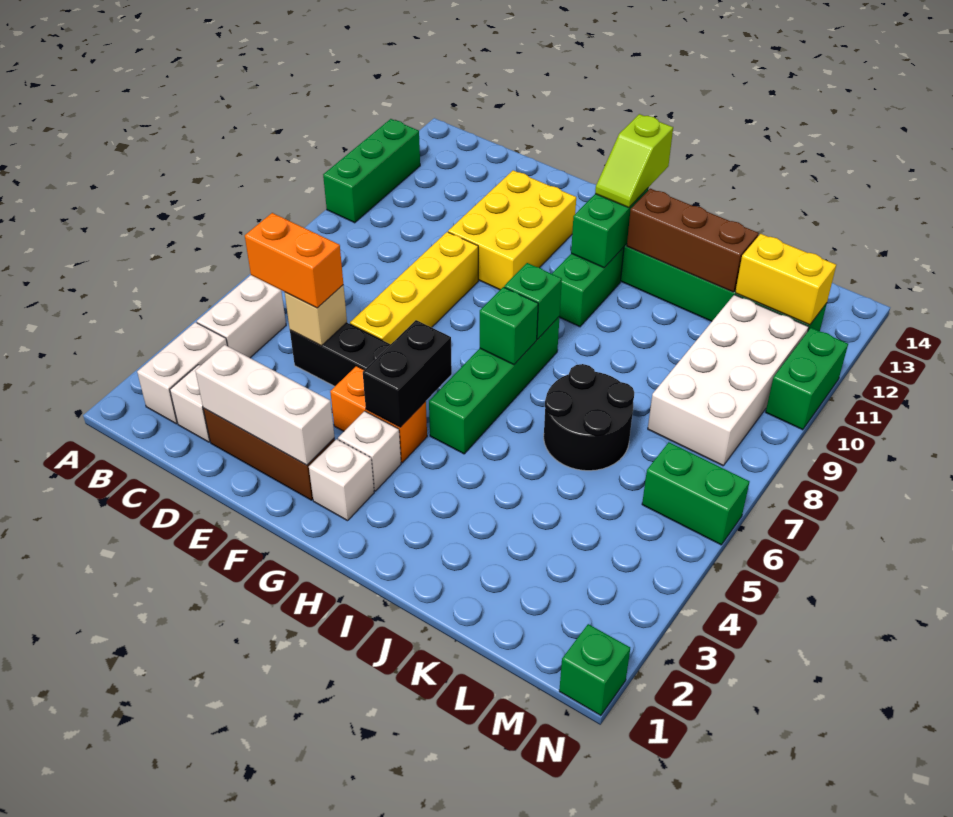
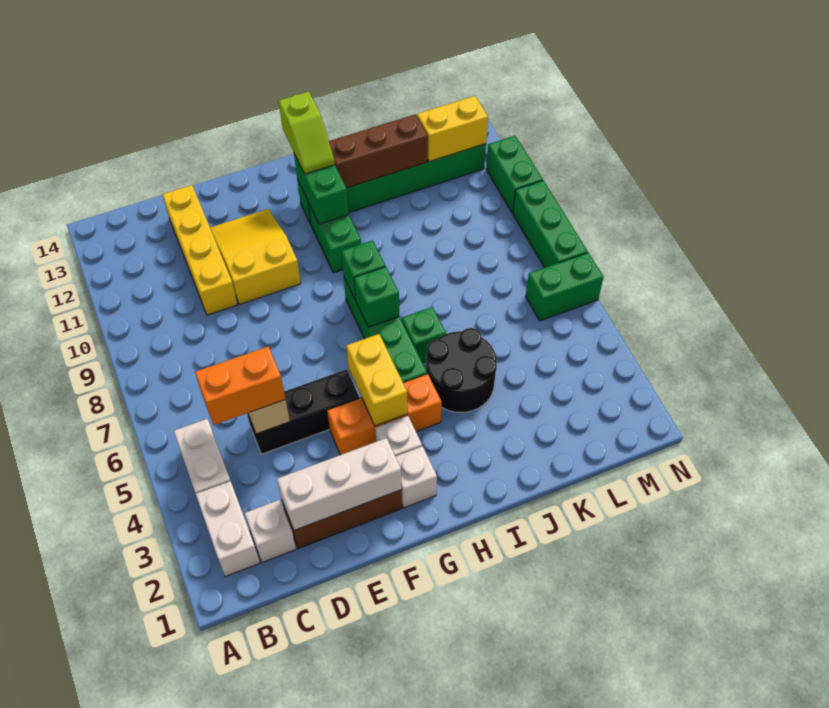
green brick A10:A12 level 1 -> green brick N7:N9 level 1
yellow brick E6:E9 level 1 -> yellow brick D10:D13 level 1
yellow brick E10:F12 level 1 -> yellow slope E10:F12 level 1 top 10
orange brick F4:G4 level 1 -> orange brick F4:H4 level 1
black brick G4:G5 level 2 -> yellow brick G4:G5 level 2
black round brick J6:K7 level 1 -> black round brick I4:J5 level 1
white brick L8:M11 level 1 -> none
green brick N1 level 1 -> green brick I6 level 1

